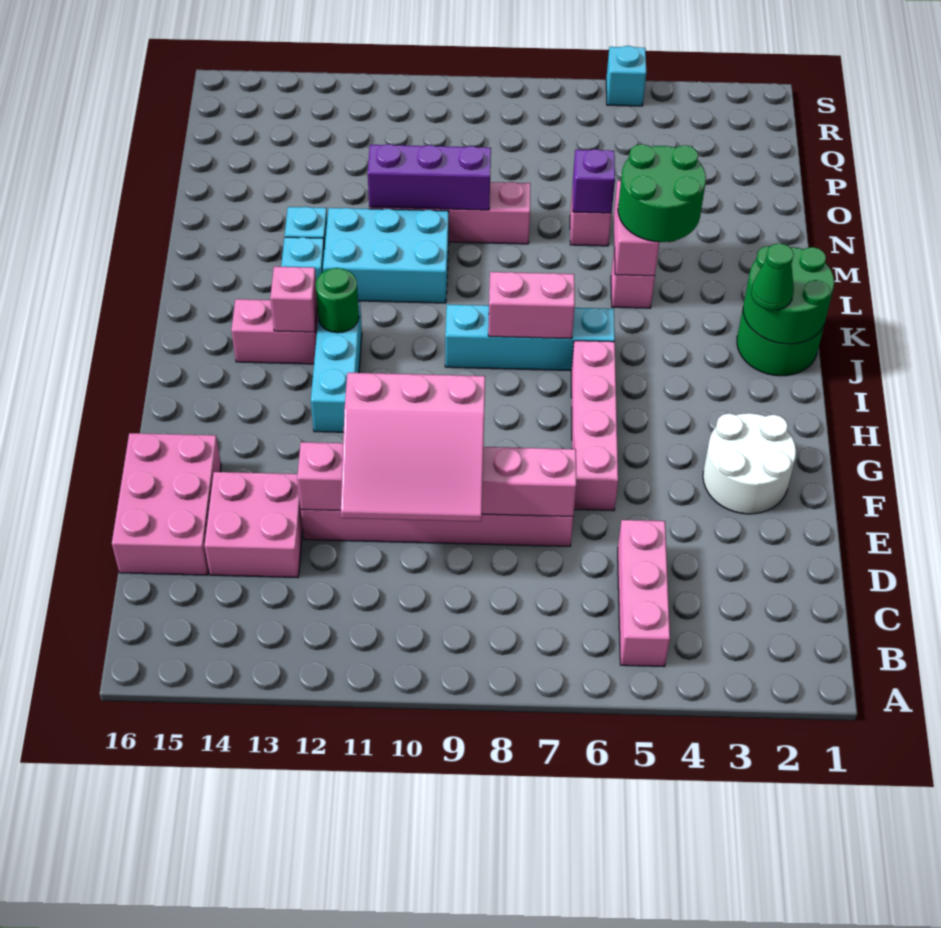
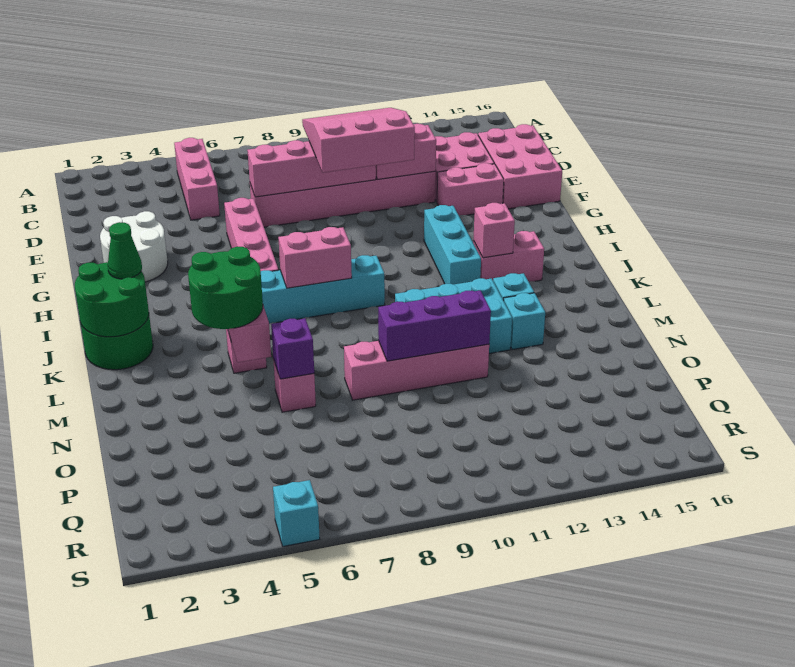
none -> pink brick F13:F14 level 1
green round brick J12 level 2 -> none

